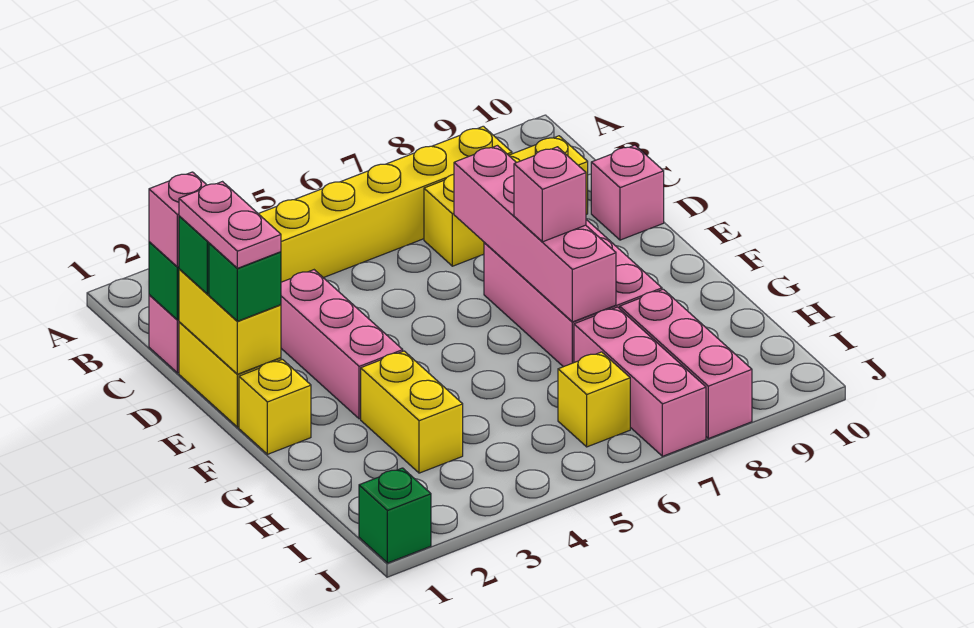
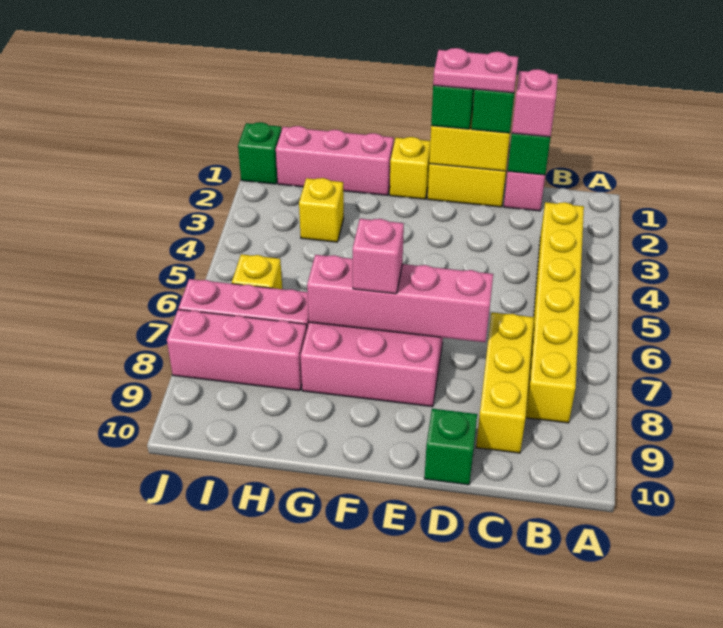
pink brick D3:F3 level 1 -> pink brick G1:I1 level 1
pink brick D10 level 1 -> green brick D10 level 1
yellow brick G3:H3 level 1 -> yellow brick H3 level 1

